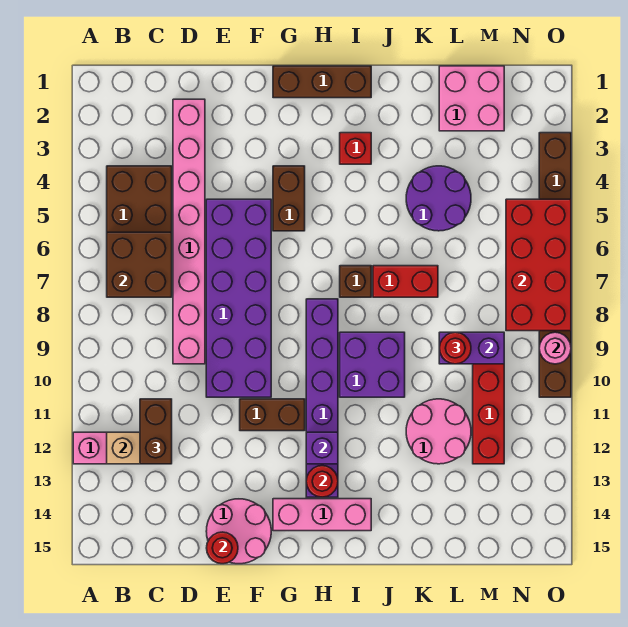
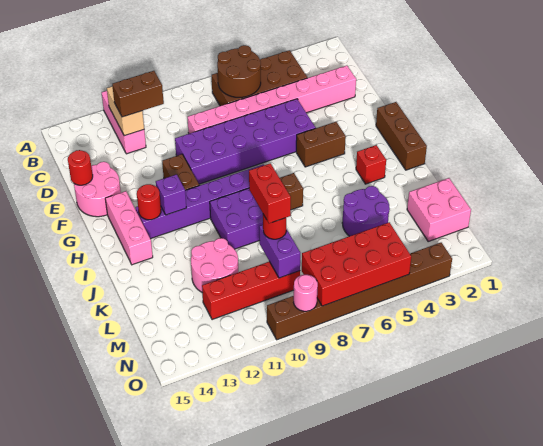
brown brick B6:C7 level 2 -> brown round brick B6:C7 level 2
red brick J7:K7 level 1 -> red brick K9:L9 level 4

